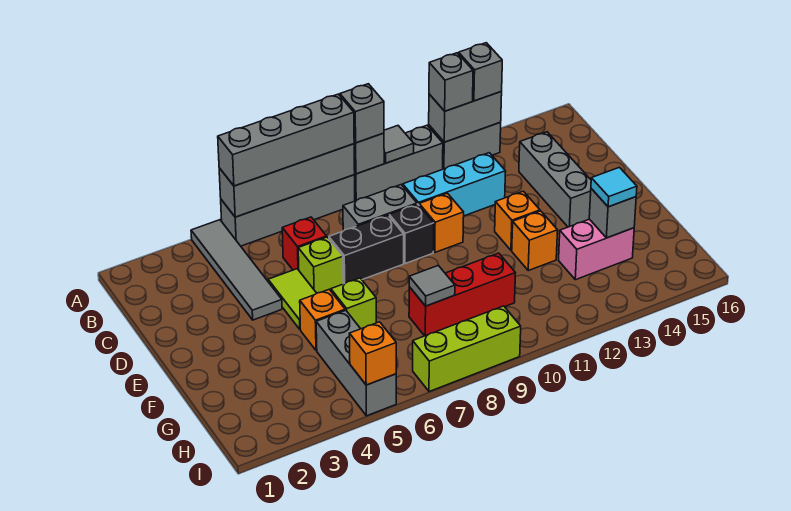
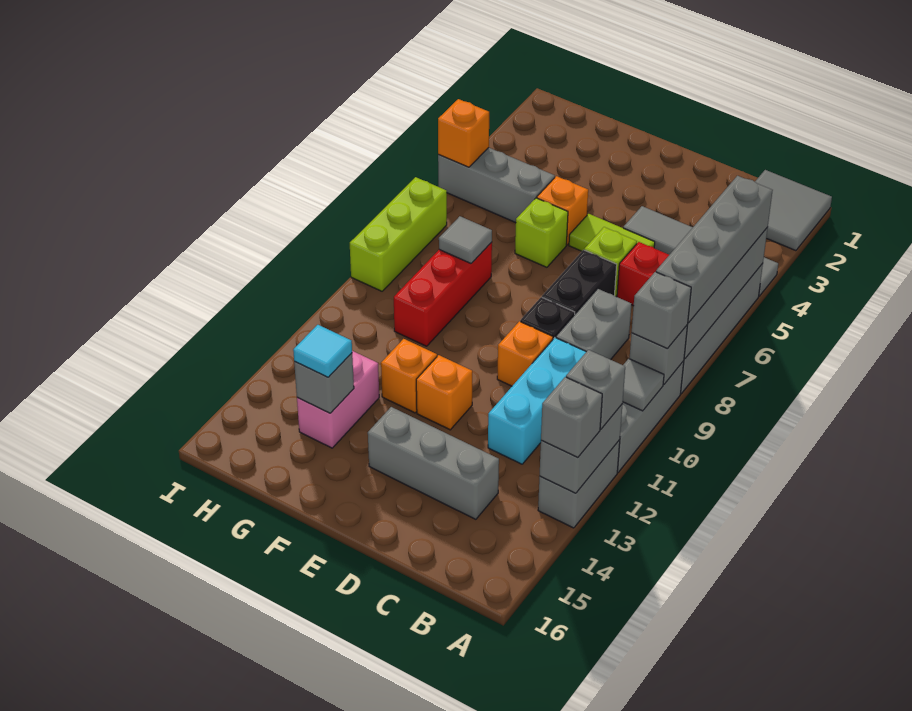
none -> grey tile A1:B2 level 1

